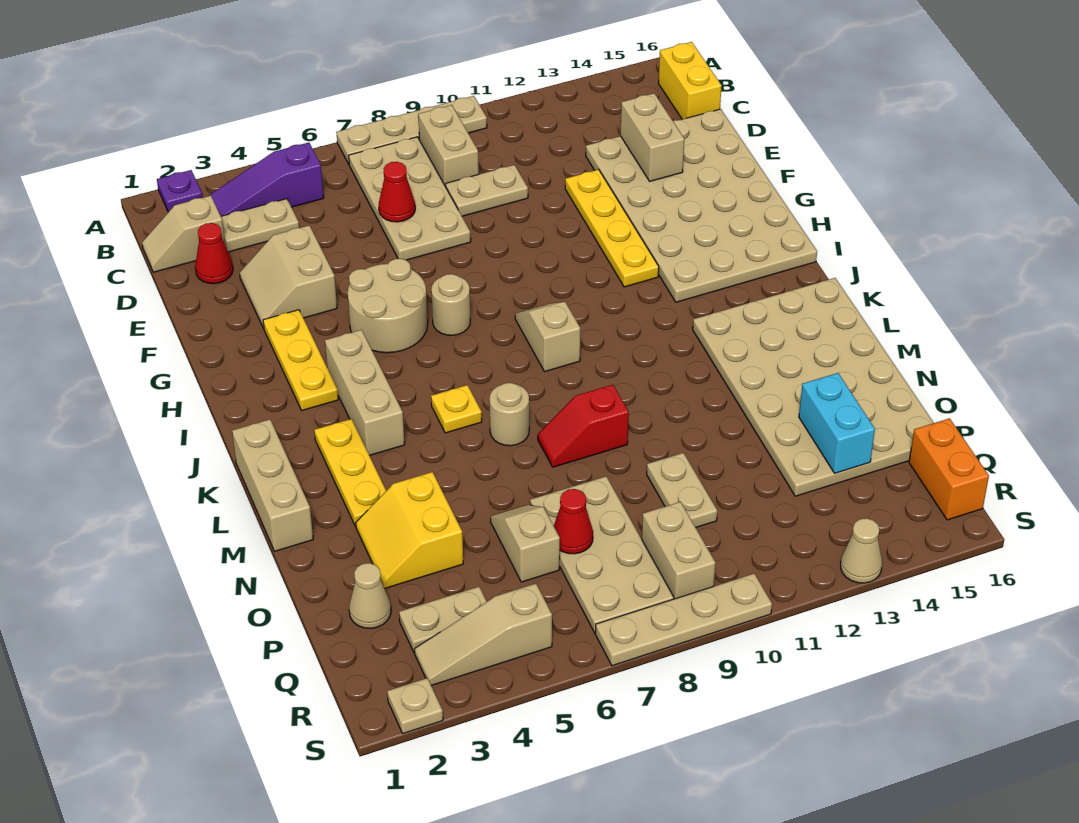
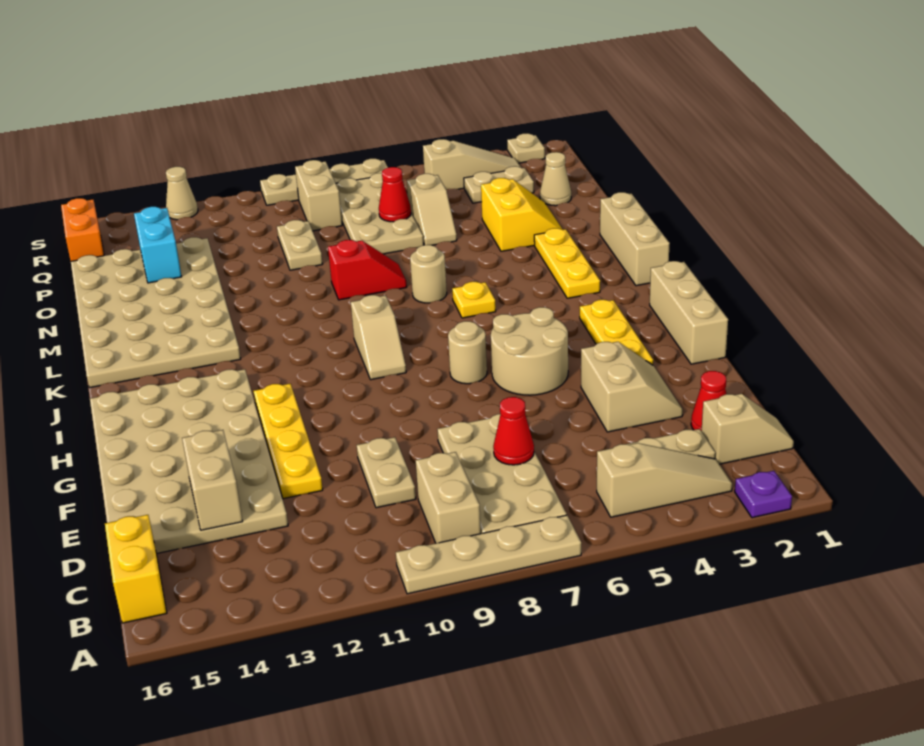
purple slope B3:B5 level 1 top 5 -> tan slope B3:B5 level 1 top 5
tan plate D9:D10 level 1 -> tan plate D10:E10 level 1
tan brick I4:K4 level 1 -> tan brick G1:I1 level 1

